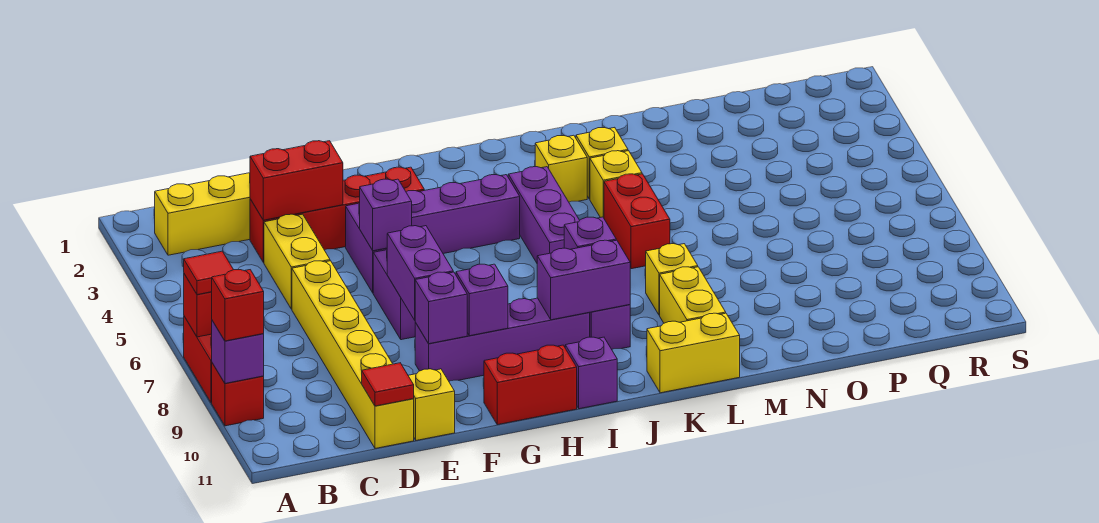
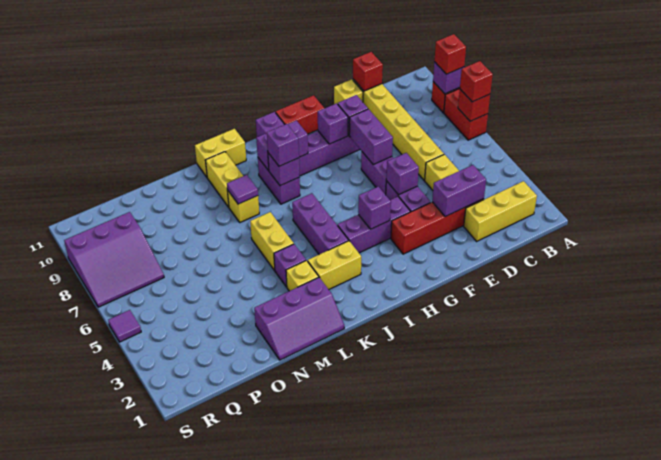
red tile A7 level 3 -> red brick A7 level 3
red brick D3:E3 level 2 -> purple brick D3:E3 level 2
red tile D11 level 2 -> red brick D11 level 2
none -> purple brick H4 level 2
none -> purple brick J8 level 3
yellow brick K3 level 1 -> yellow brick J3:K3 level 1
none -> purple slope L1:N2 level 1 top 2
yellow brick L4 level 1 -> purple brick L4 level 1
red brick L5:L6 level 1 -> yellow brick L5:L6 level 1
none -> purple tile L8 level 2
none -> purple slope Q7:S9 level 1 top 9
none -> purple tile S5 level 1

